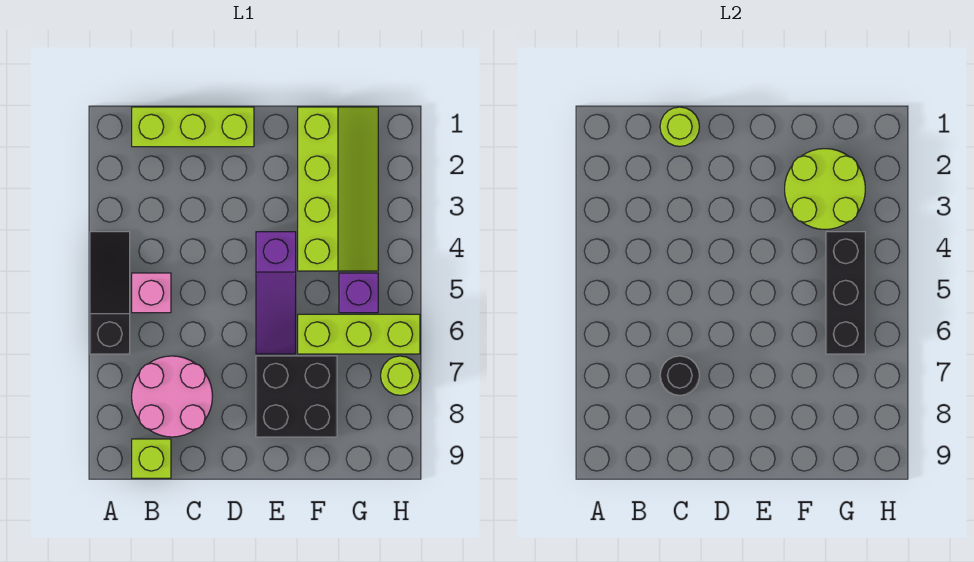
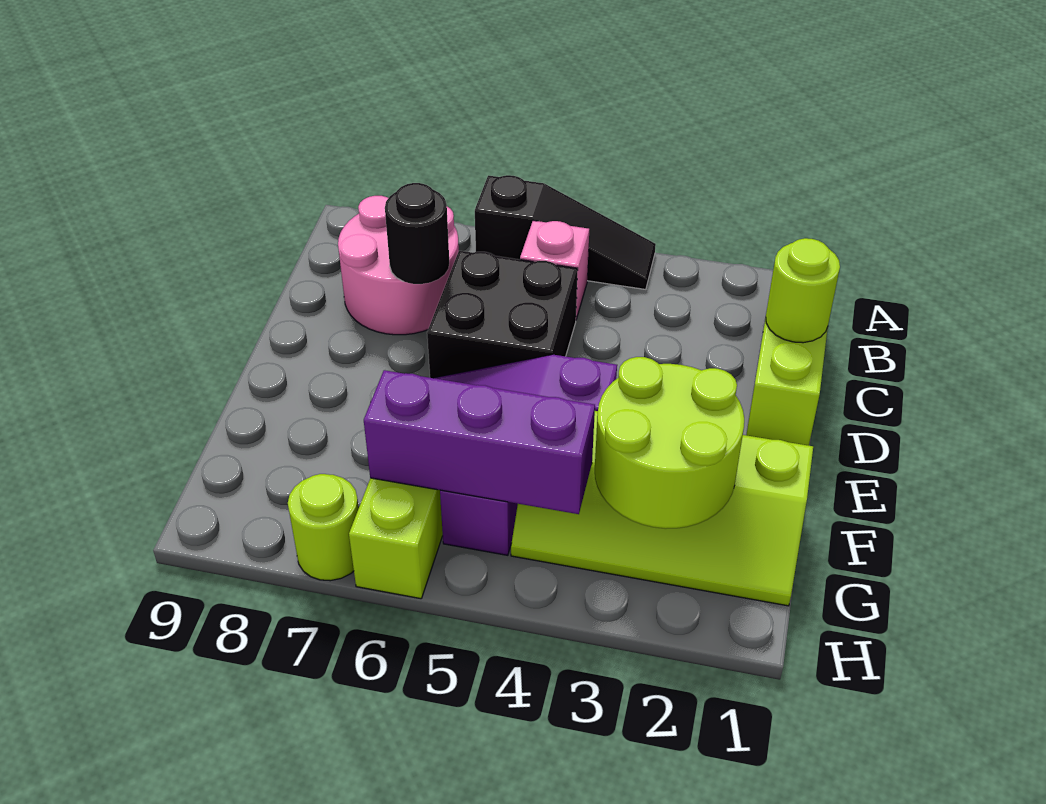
lime brick B9 level 1 -> none
black brick E7:F8 level 1 -> black brick C5:D6 level 1
black brick G4:G6 level 2 -> purple brick G4:G6 level 2

